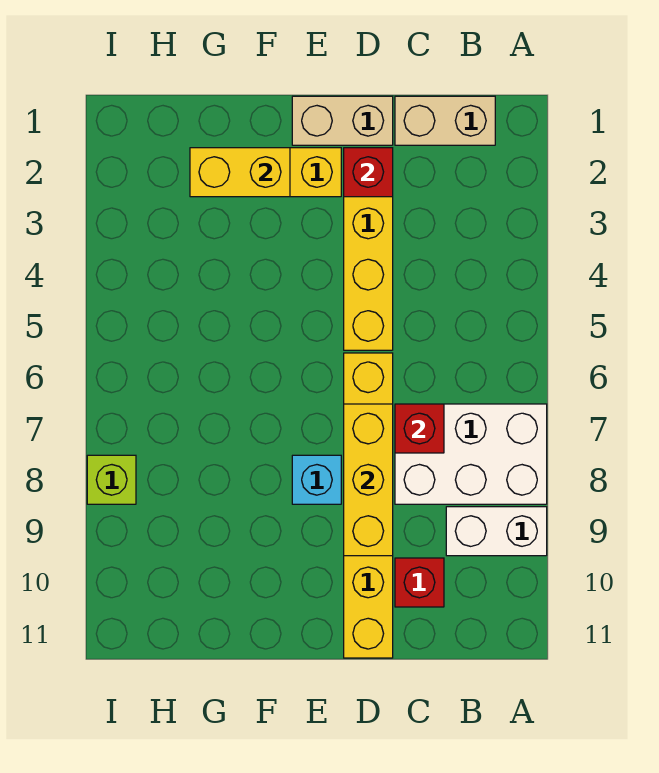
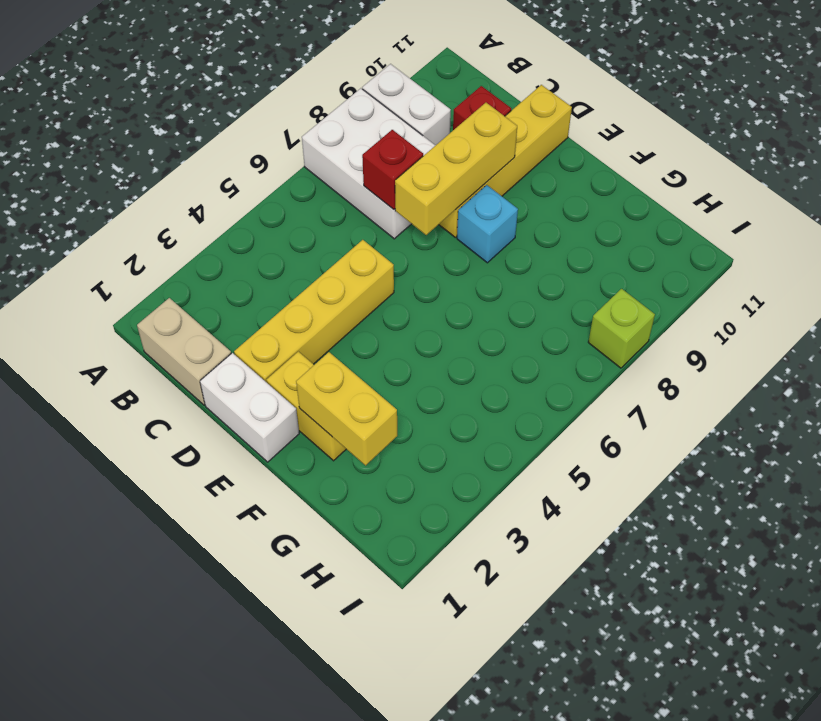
tan brick D1:E1 level 1 -> white brick D1:E1 level 1
red brick D2 level 2 -> none
yellow brick D6:D11 level 1 -> yellow brick D8:D11 level 1

